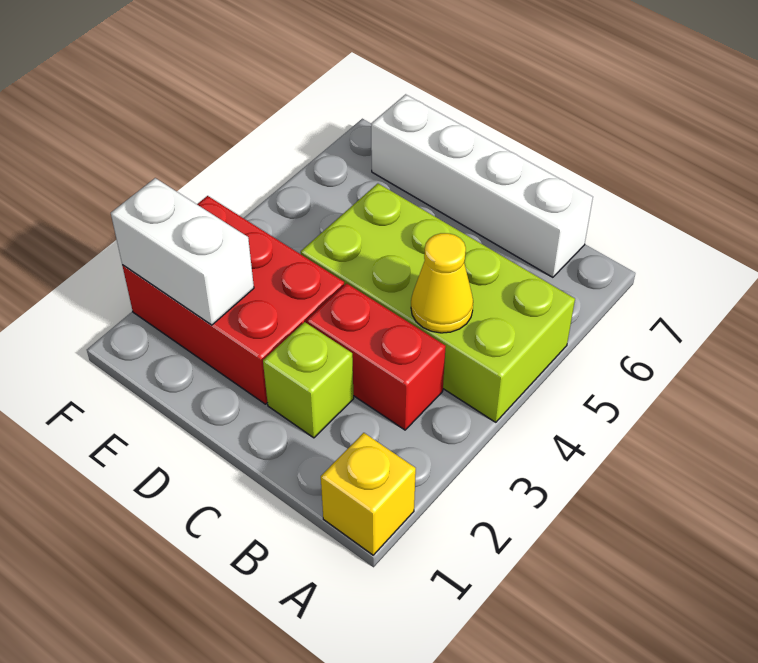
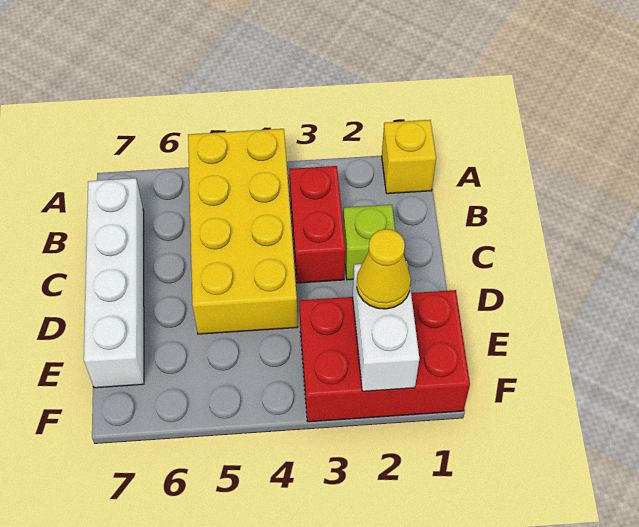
lime brick A4:D5 level 1 -> yellow brick A4:D5 level 1
yellow cone B4 level 2 -> yellow cone E2 level 3
red brick D2:F3 level 1 -> red brick E1:F3 level 1

